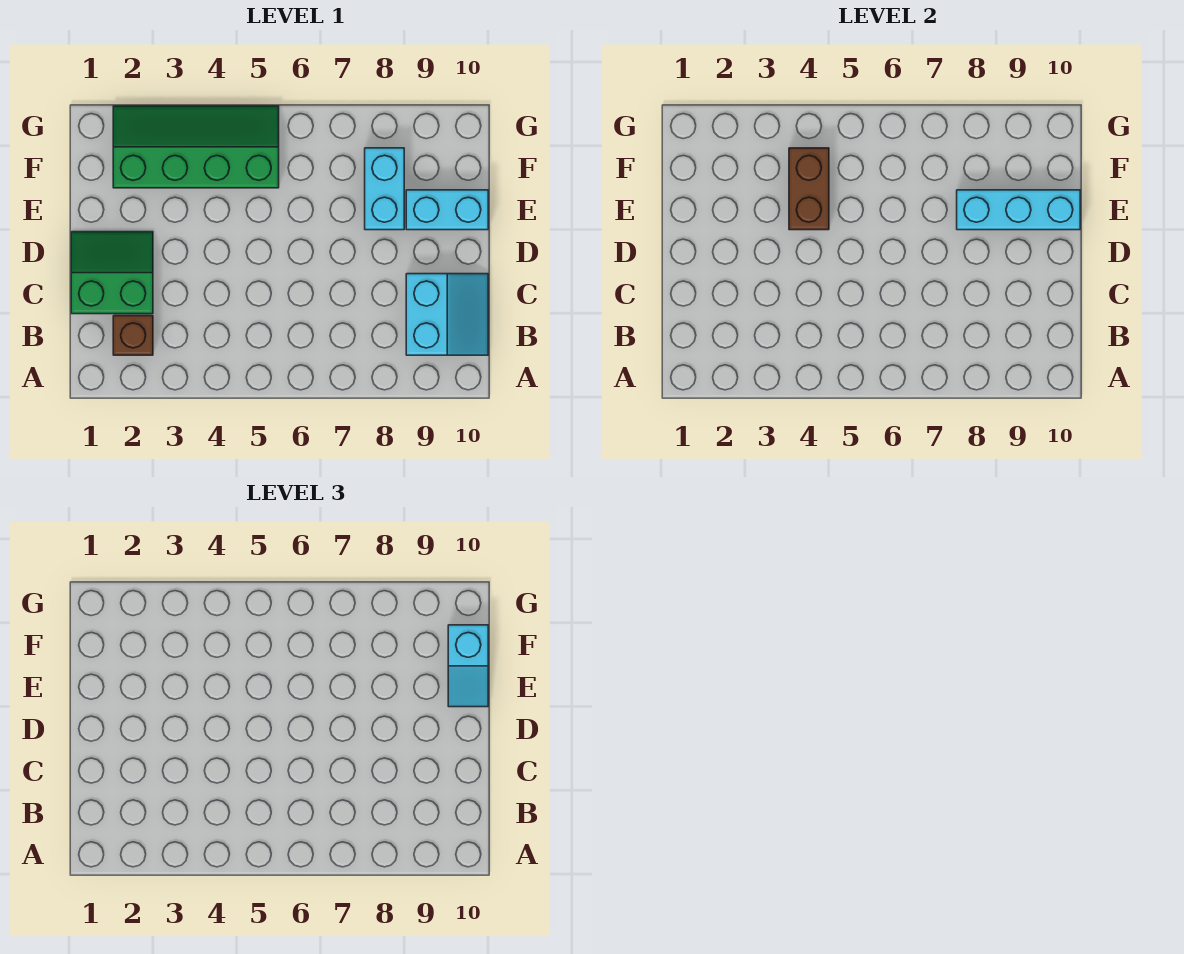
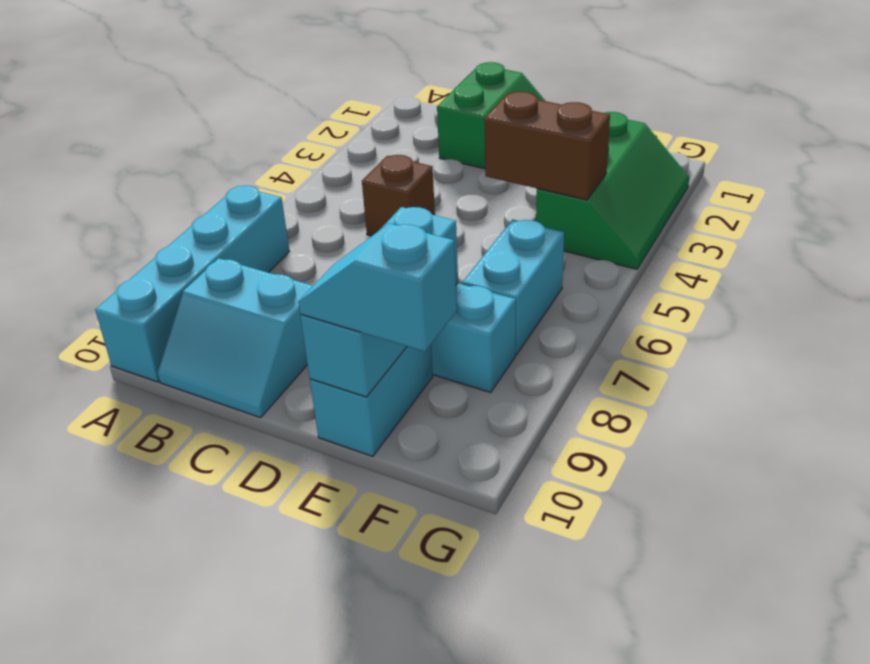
none -> cyan brick A7:A10 level 1
brown brick B2 level 1 -> brown brick C5 level 1
green slope F2:G5 level 1 top F -> green slope F2:G4 level 1 top F
none -> cyan brick F6:F7 level 1

